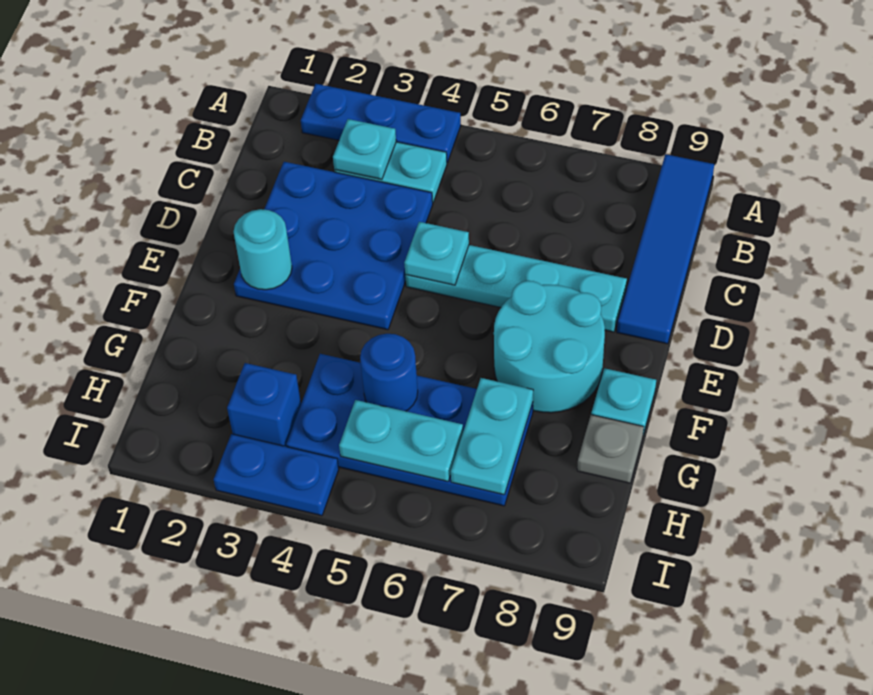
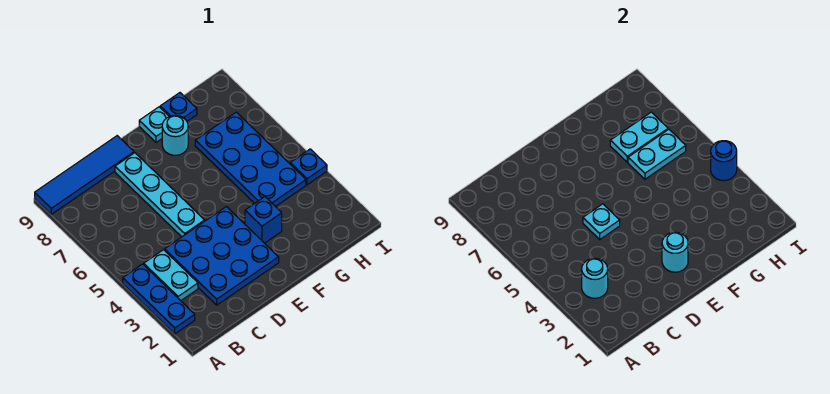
cyan plate B3 level 2 -> cyan round brick B3 level 2
cyan round brick E7:F8 level 1 -> cyan round brick F8 level 1
blue round brick G5 level 2 -> blue round brick I4 level 2
grey plate G9 level 1 -> blue plate G9 level 1
blue brick H3 level 1 -> blue brick F3 level 1
cyan plate H5:H6 level 2 -> cyan plate G6:H6 level 2
blue plate I3:I4 level 1 -> blue plate I4 level 1

